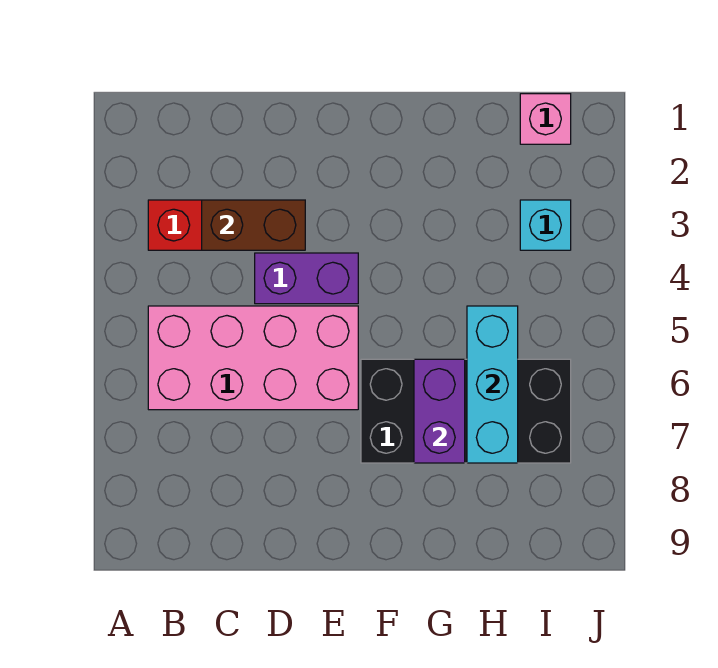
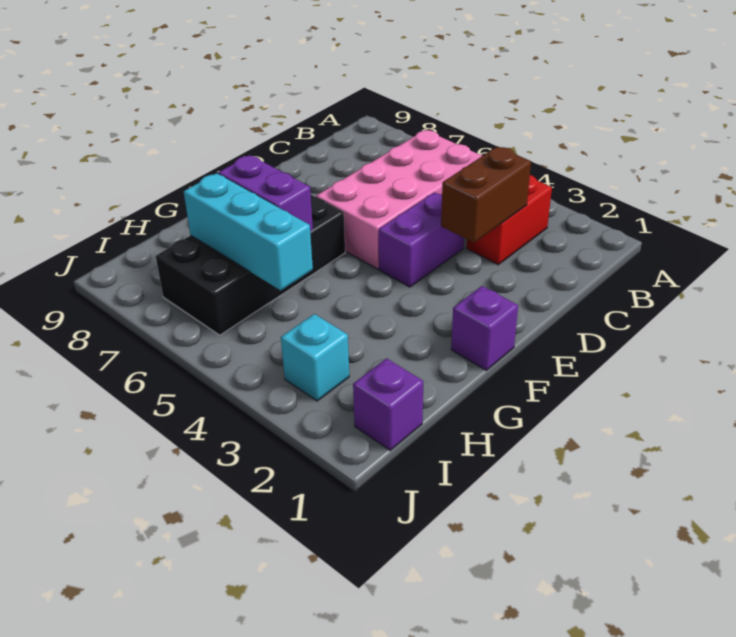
none -> purple brick F1 level 1
pink brick I1 level 1 -> purple brick I1 level 1

